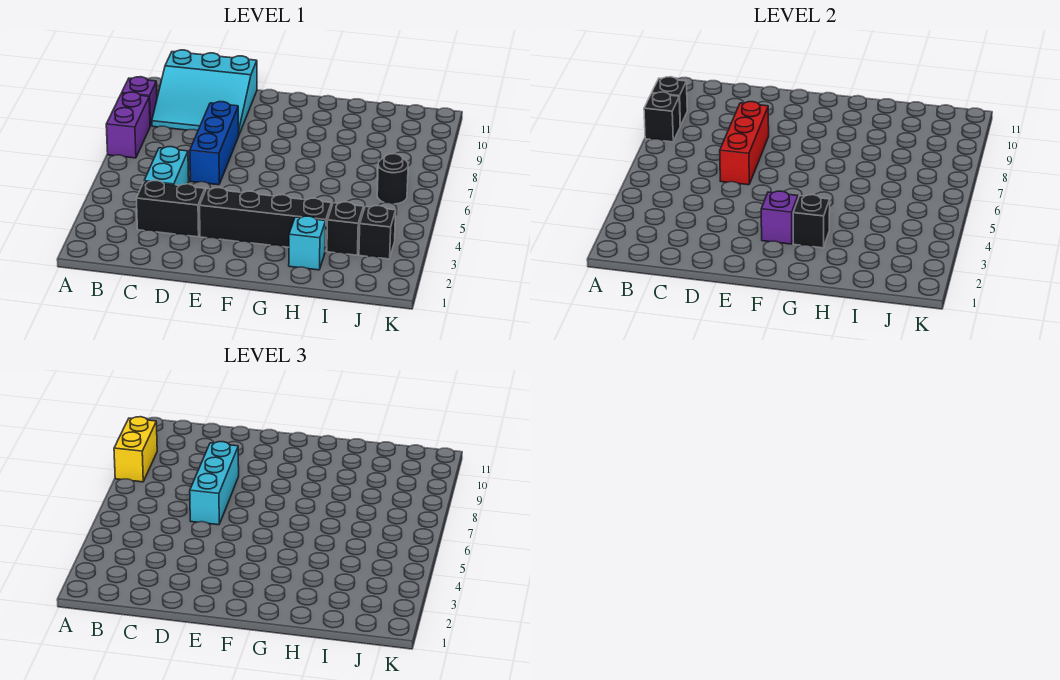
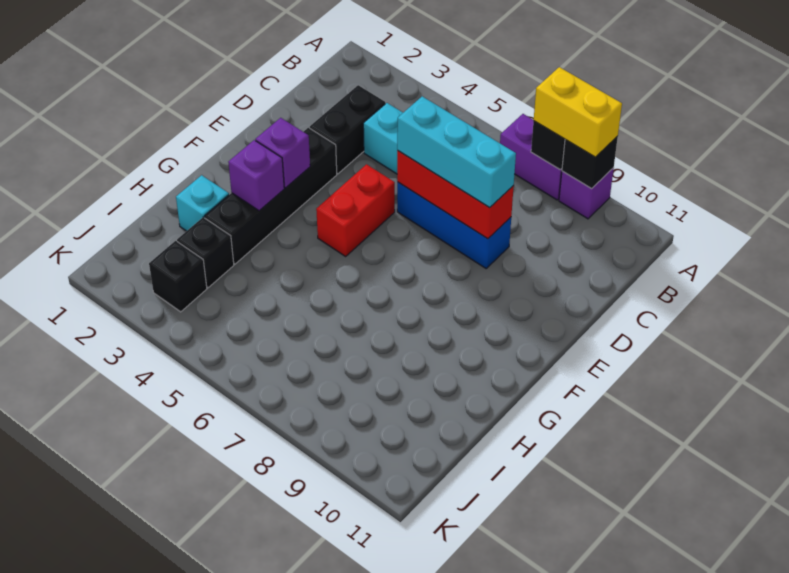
cyan slope B9:D11 level 1 top 11 -> none
none -> red brick E5:F5 level 1
black brick G3 level 2 -> purple brick G3 level 2
black round brick J6 level 1 -> none

